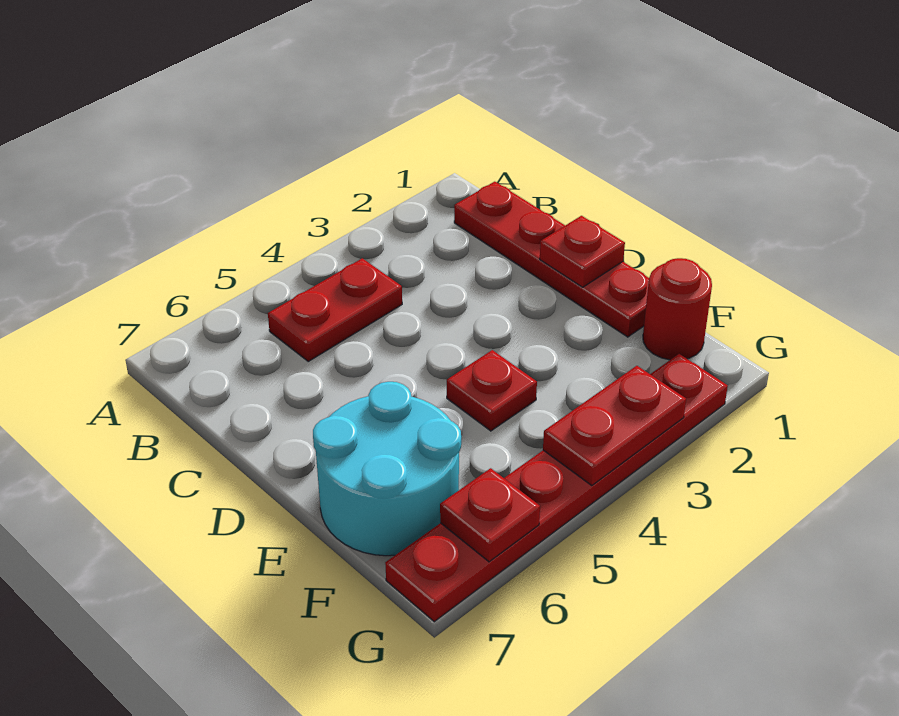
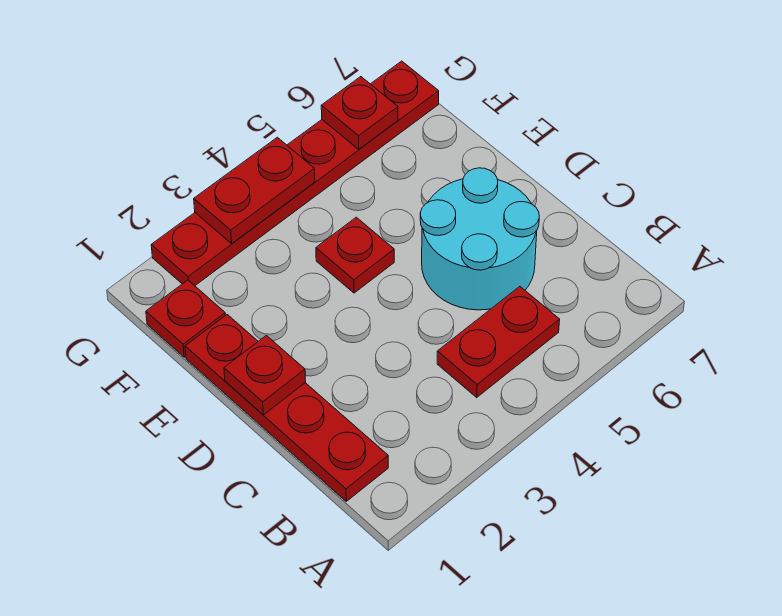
cyan round brick E6:F7 level 1 -> cyan round brick C5:D6 level 1
red round brick F1 level 1 -> red plate F1 level 1

